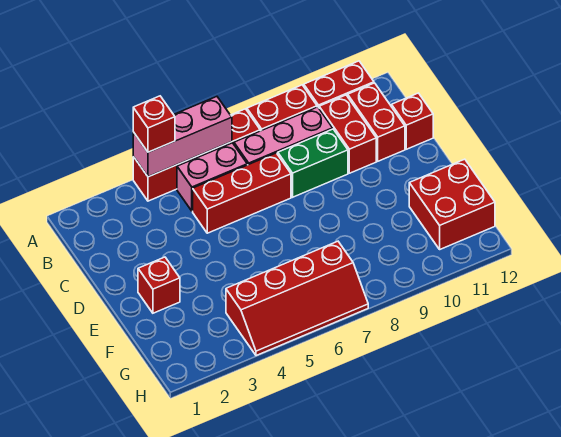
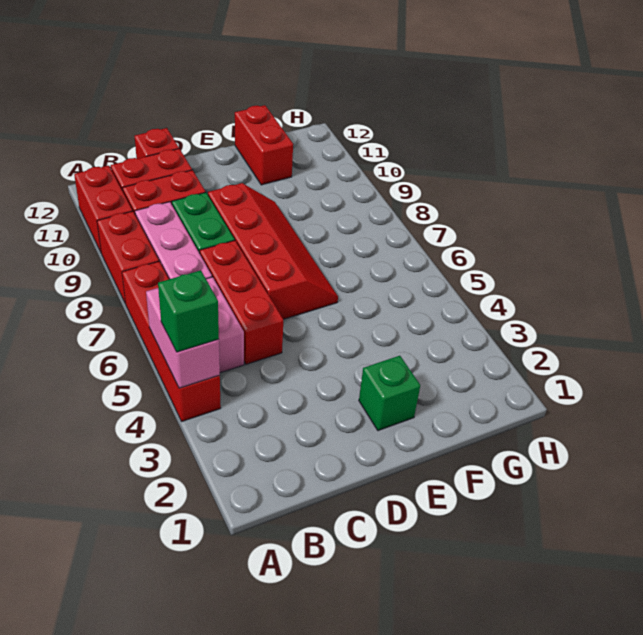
pink brick A4:A6 level 2 -> pink brick A4:A5 level 2
red brick A4 level 3 -> green brick A4 level 3
red brick E2 level 1 -> green brick E2 level 1
red brick F11:G12 level 1 -> red brick F11:F12 level 1
red slope G4:H7 level 1 top G -> red slope D6:E9 level 1 top D

